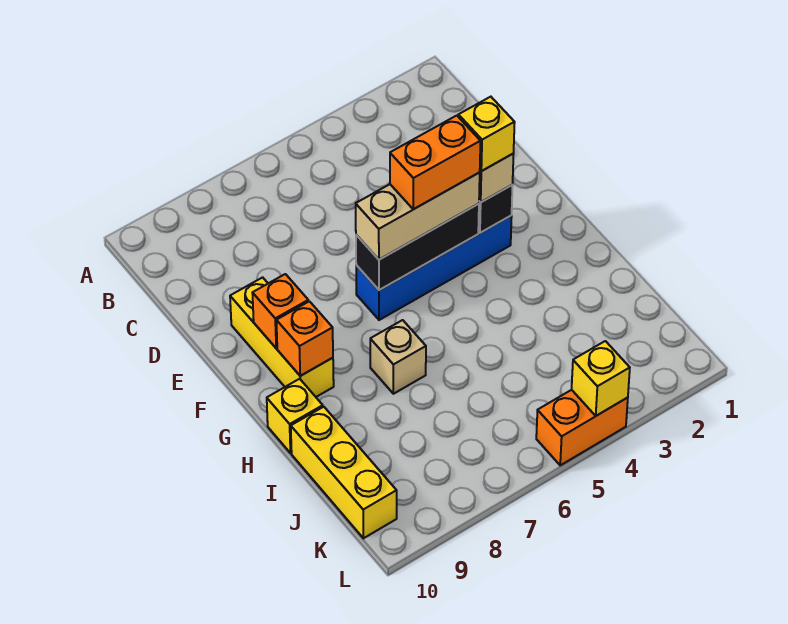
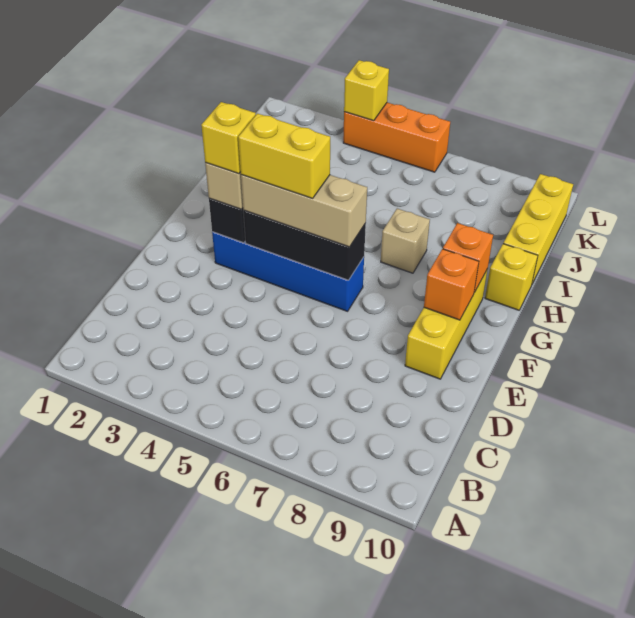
orange brick F4:F5 level 4 -> yellow brick F4:F5 level 4
orange brick L4:L5 level 1 -> orange brick L4:L6 level 1

